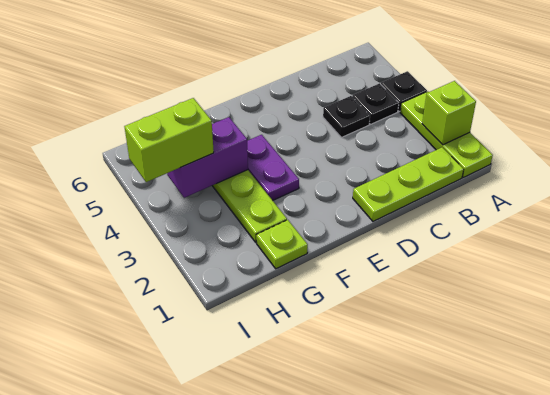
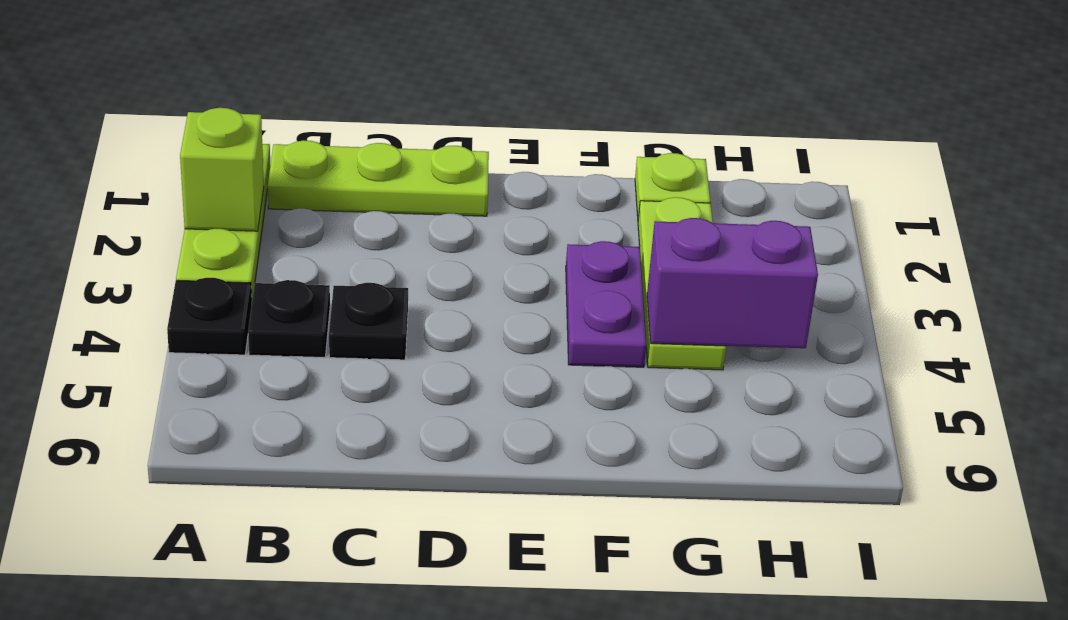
lime brick H4:I4 level 3 -> none

